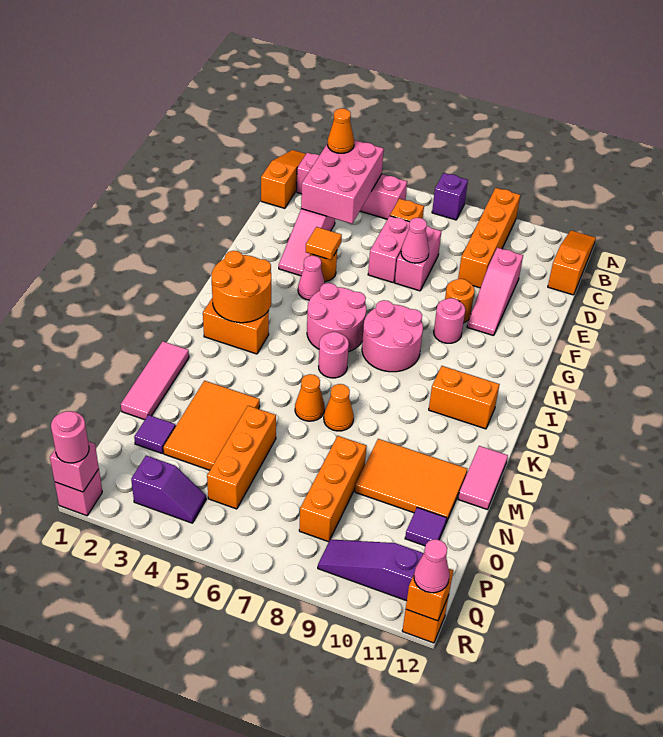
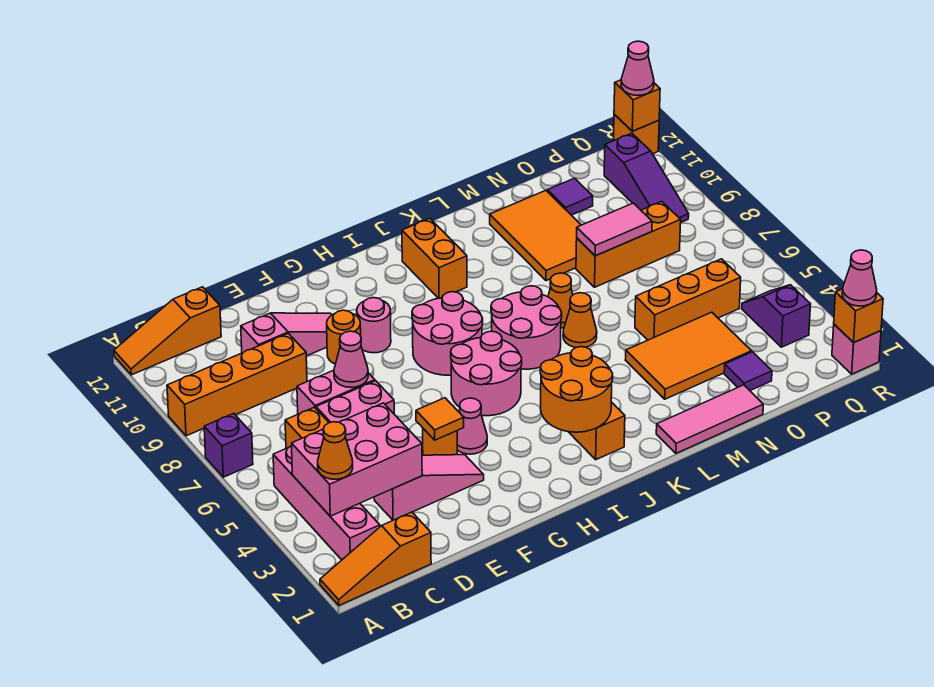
pink round brick J6 level 1 -> pink round brick J6:K7 level 1
pink tile L12:M12 level 1 -> pink tile N8:O8 level 2
pink brick R1 level 2 -> orange brick R1 level 2
pink round brick R1 level 3 -> pink cone R1 level 3

